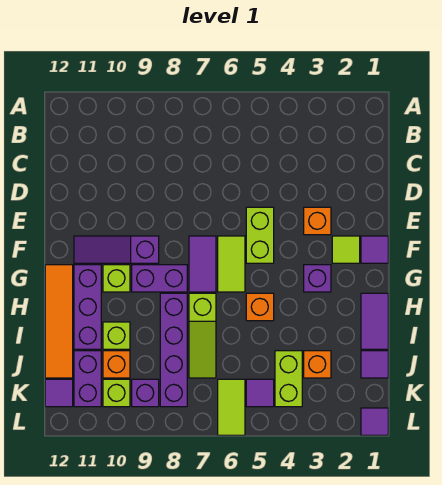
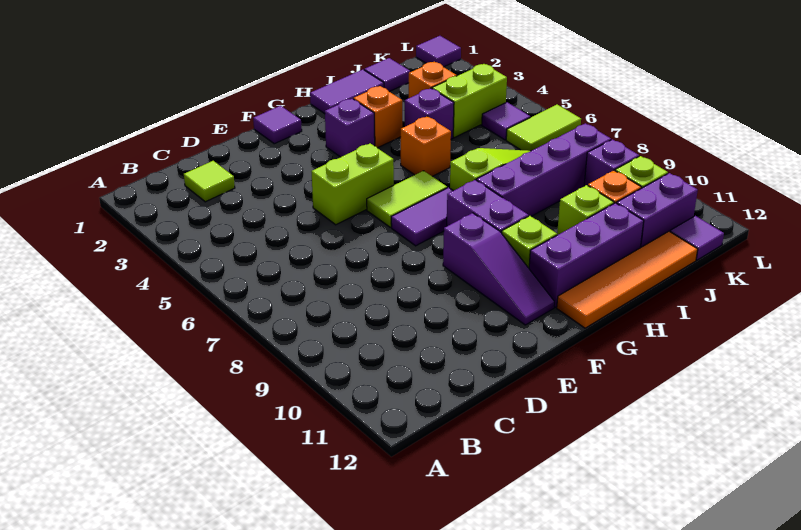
orange brick E3 level 1 -> orange brick H3 level 1
lime tile F2 level 1 -> lime tile C2 level 1
none -> purple brick I4 level 1

